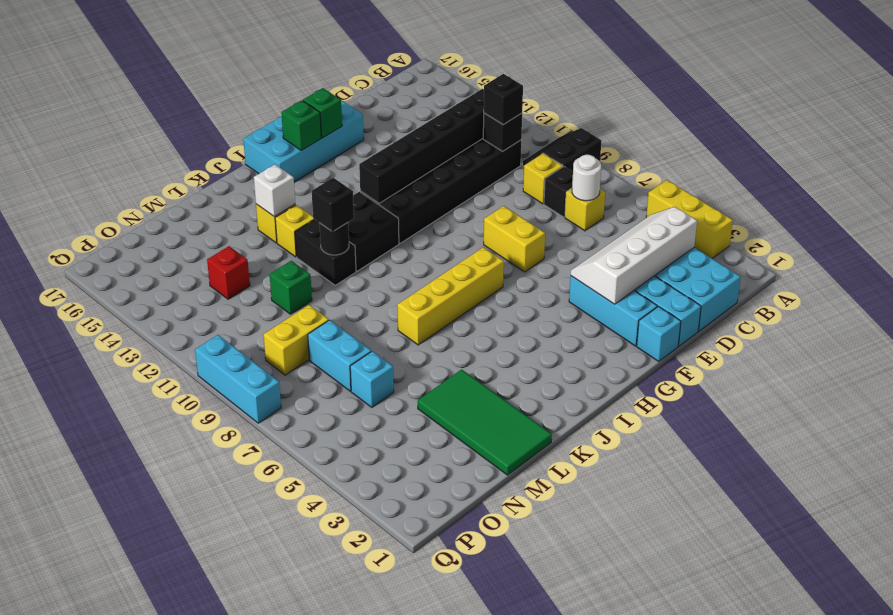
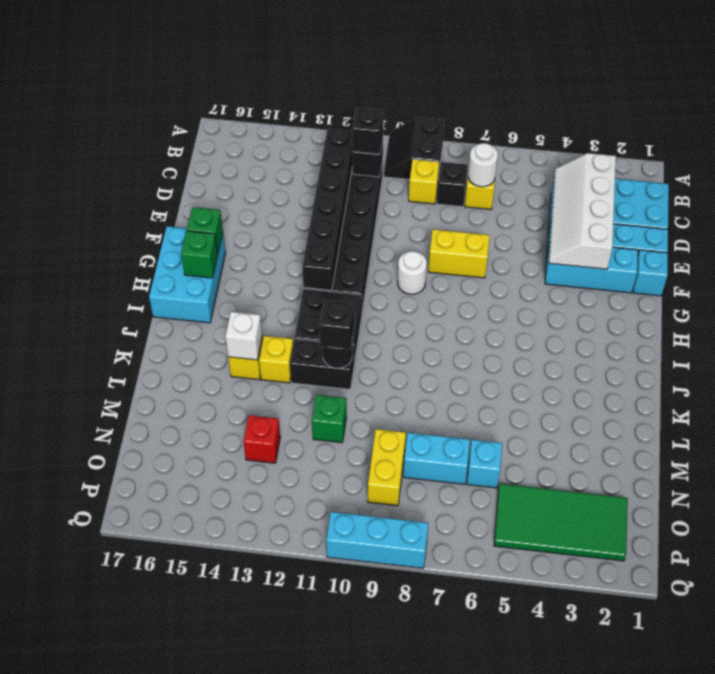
yellow brick A3:A5 level 1 -> none
cyan brick F16:I17 level 1 -> cyan brick G16:I17 level 1
none -> white round brick G9 level 1
yellow brick H7:K7 level 1 -> none
green tile L1:M4 level 1 -> green tile O2:P5 level 1

